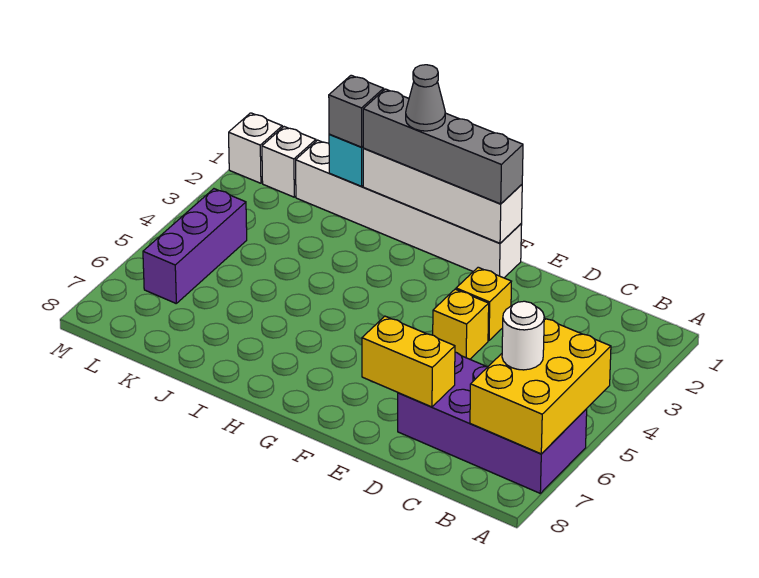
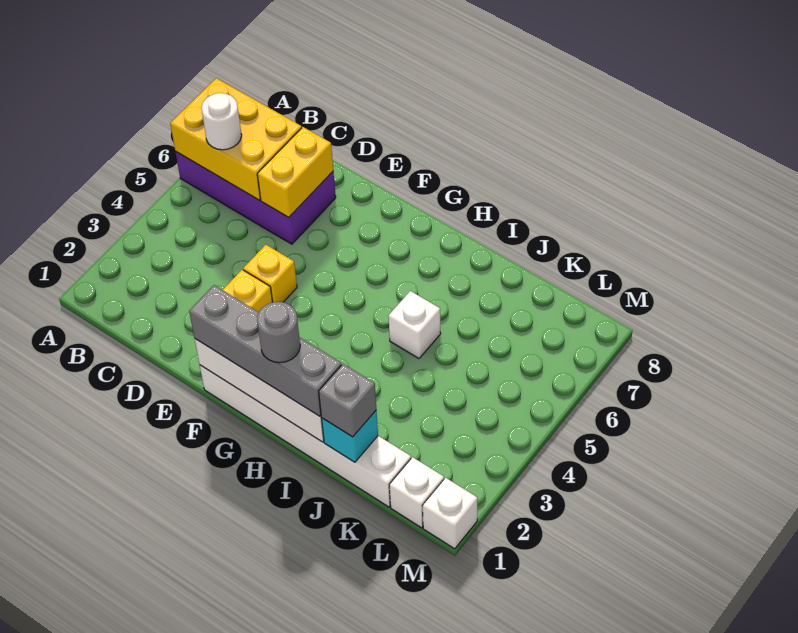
yellow brick A5:B7 level 2 -> yellow brick A6:C7 level 2
yellow brick D7:E7 level 2 -> yellow brick D6:D7 level 2
grey cone H1 level 4 -> grey round brick H1 level 4
none -> white brick I5 level 1
purple brick L4:L6 level 1 -> none

